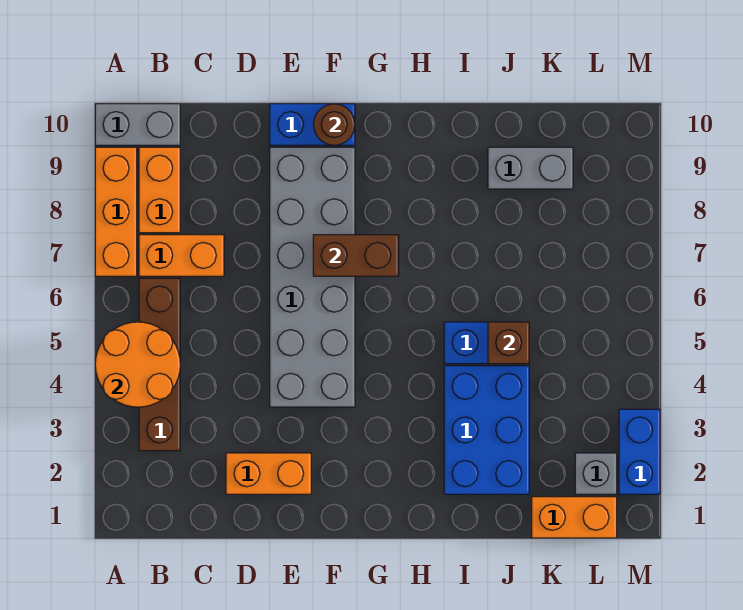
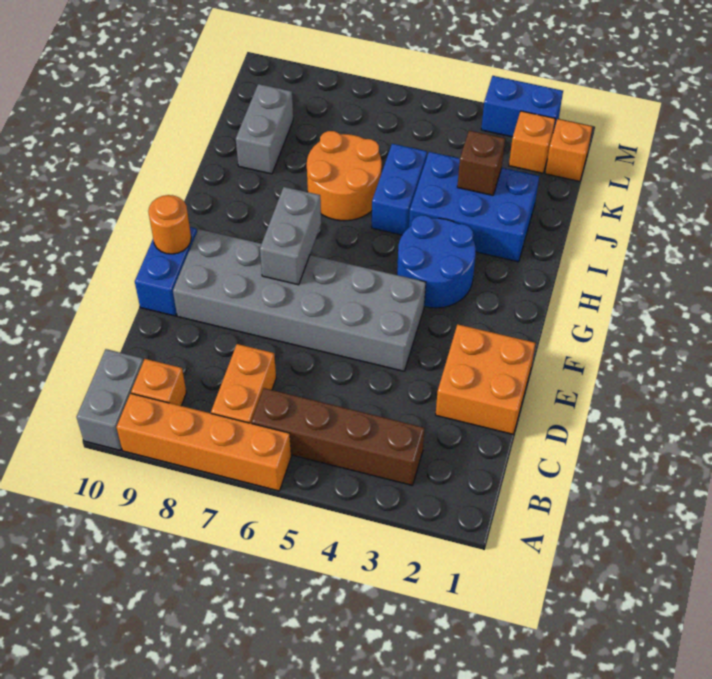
orange round brick A4:B5 level 2 -> orange round brick I6:J7 level 1
orange brick A7:A9 level 1 -> orange brick A6:A9 level 1
orange brick B8:B9 level 1 -> orange brick B9 level 1
orange brick D2:E2 level 1 -> orange brick D1:E2 level 1
brown brick F7:G7 level 2 -> grey brick F7:G7 level 2
brown round brick F10 level 2 -> orange round brick F10 level 2
none -> blue round brick G3:H4 level 1
brown brick J5 level 2 -> brown brick J3 level 2
orange brick K1:L1 level 1 -> orange brick L1 level 1
grey brick L2 level 1 -> orange brick L2 level 1

